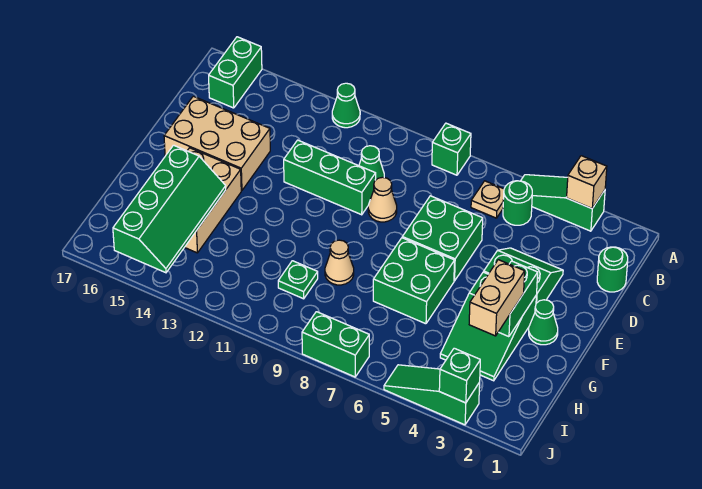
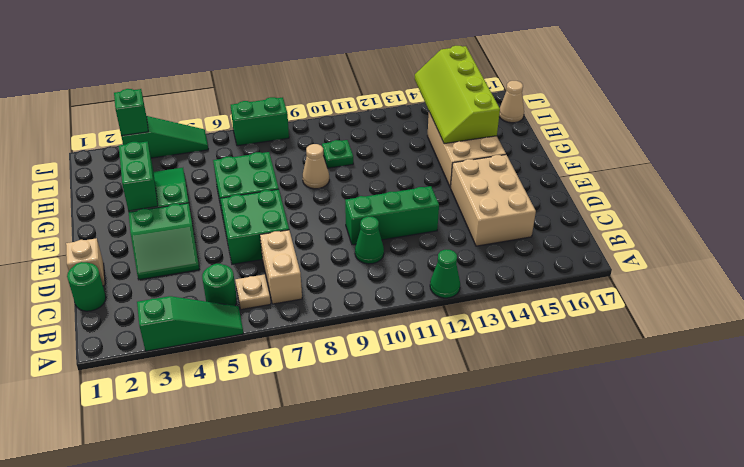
tan brick A3 level 2 -> tan brick D1 level 1
green brick A8 level 1 -> none
green brick A16:B16 level 1 -> none
tan cone D9 level 1 -> tan cone I17 level 1
tan brick D14:E16 level 1 -> tan brick C14:E15 level 1
green cone F2 level 1 -> none
tan brick G3:H3 level 3 -> tan brick B7:C7 level 1
green slope G14:J15 level 2 top 15 -> lime slope G14:J15 level 2 top 15

